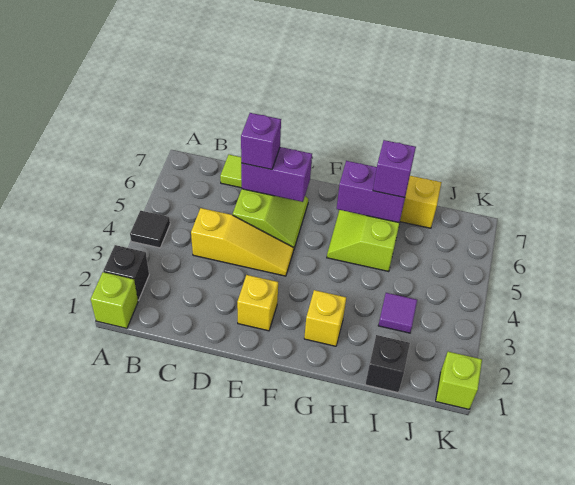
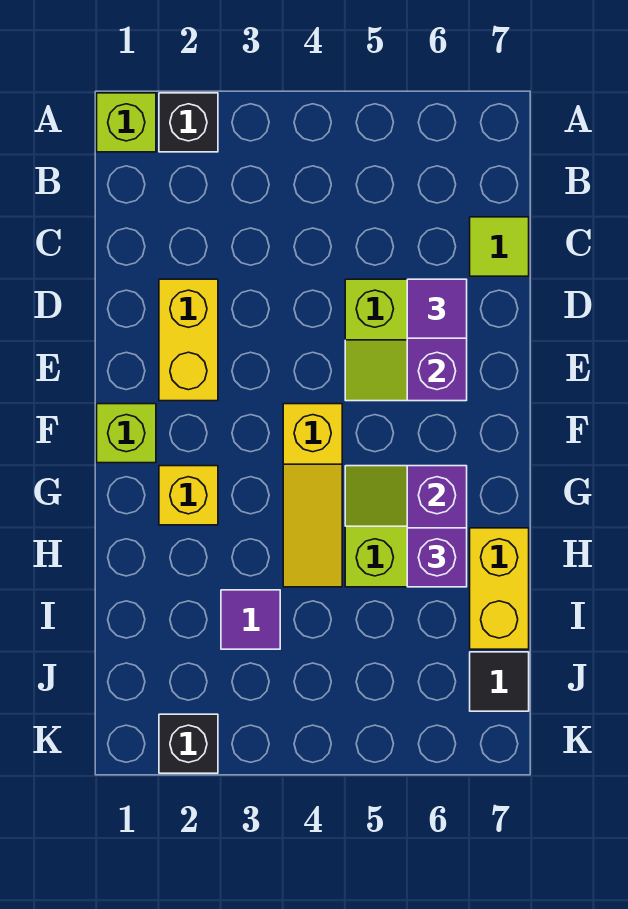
black tile A4 level 1 -> black tile J7 level 1
yellow slope C4:E4 level 1 top C -> yellow slope F4:H4 level 1 top F
purple brick D6 level 3 -> purple tile D6 level 3
yellow brick E2 level 1 -> yellow brick D2:E2 level 1
black brick I1 level 1 -> black brick K2 level 1
lime brick K1 level 1 -> lime brick F1 level 1

